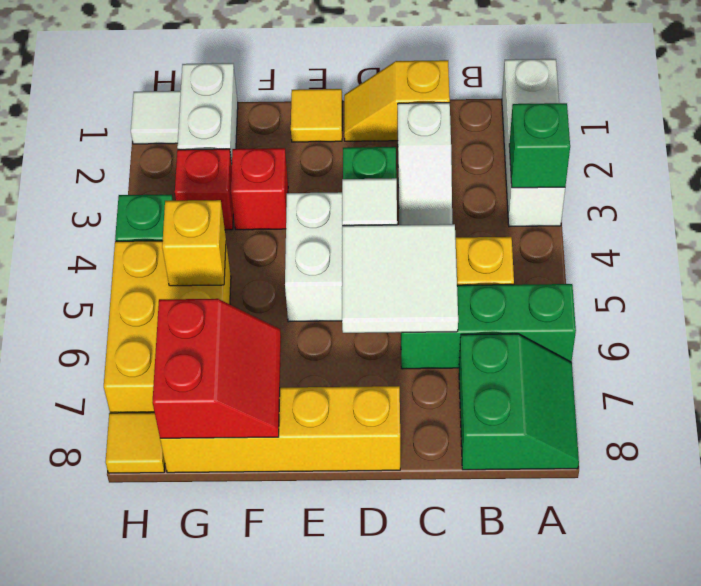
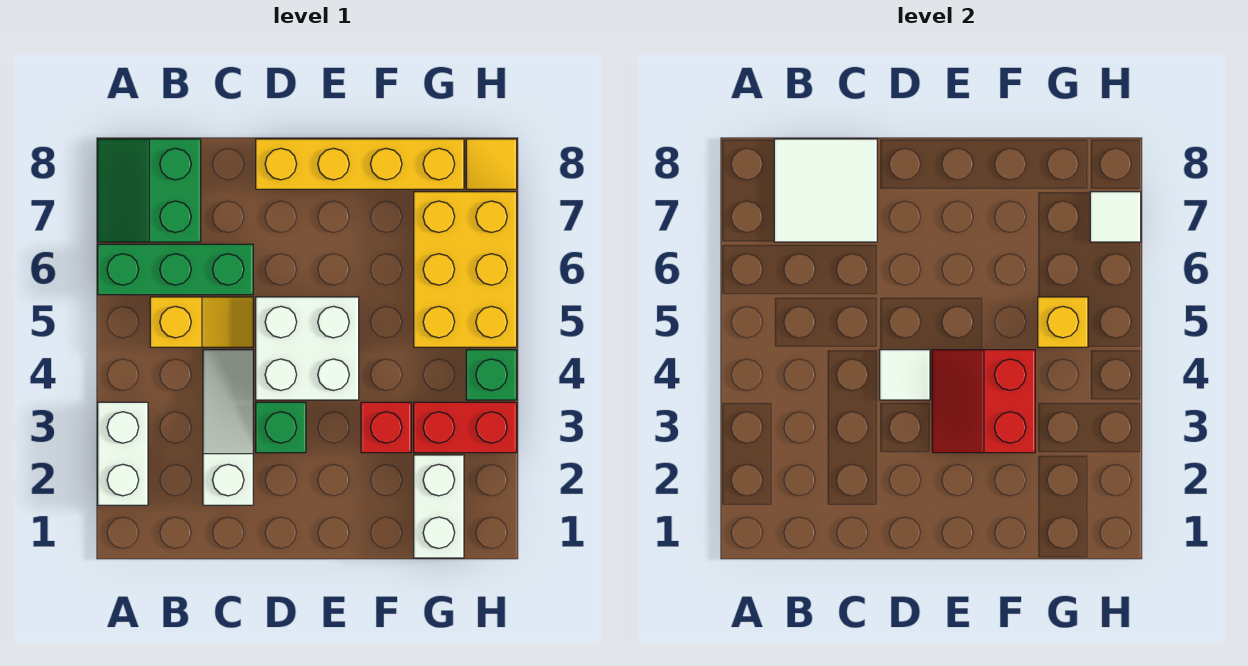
white brick A1:A3 level 1 -> white brick A2:A3 level 1
green brick A3 level 2 -> none
yellow slope C1:D1 level 1 top C -> none
white tile C5:D6 level 2 -> white tile B7:C8 level 2
yellow tile E1 level 1 -> none
red slope F7:G8 level 2 top G -> red slope E3:F4 level 2 top F
red brick G3 level 1 -> red brick G3:H3 level 1
white tile H1 level 1 -> white tile H7 level 2

